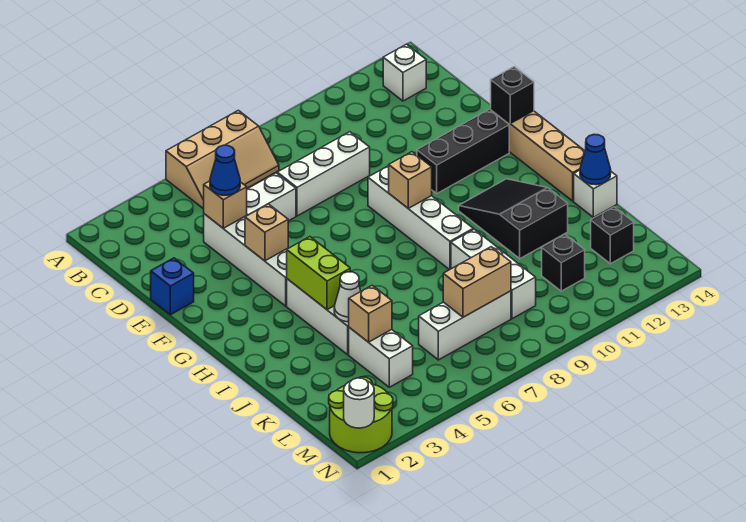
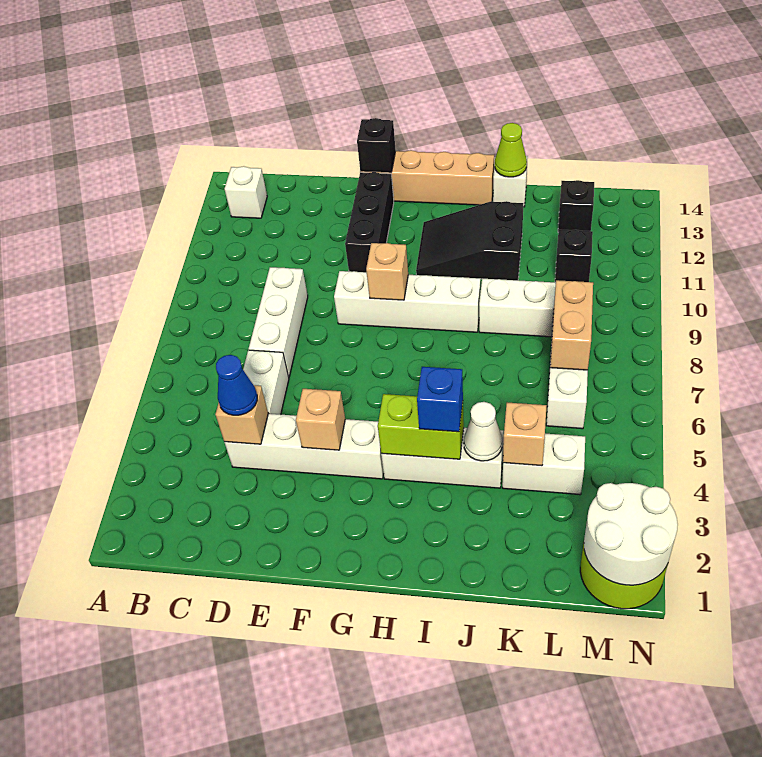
tan slope A5:B7 level 1 top A -> none
blue brick E1 level 1 -> blue brick I4 level 3
blue cone J14 level 2 -> lime cone J14 level 2
white round brick N1 level 2 -> white round brick M1:N2 level 2

